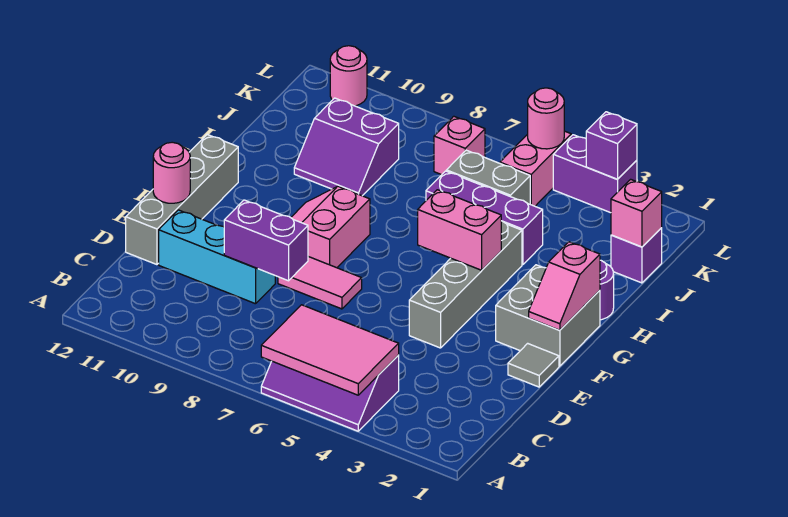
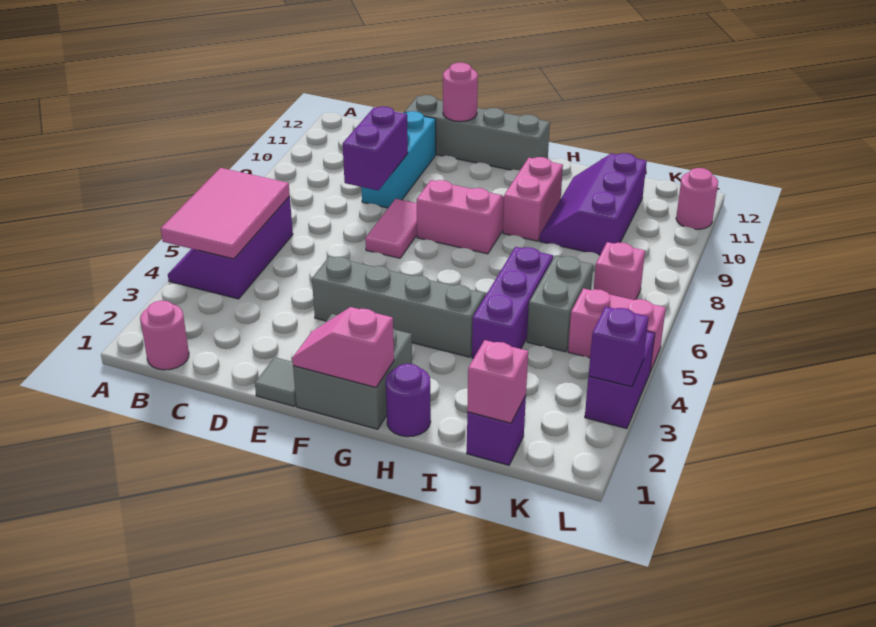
pink brick G4:G5 level 2 -> pink brick H9:H10 level 1
purple slope I9:J10 level 1 top J -> purple slope I9:J11 level 1 top J
pink round brick L5 level 2 -> pink round brick B1 level 1

